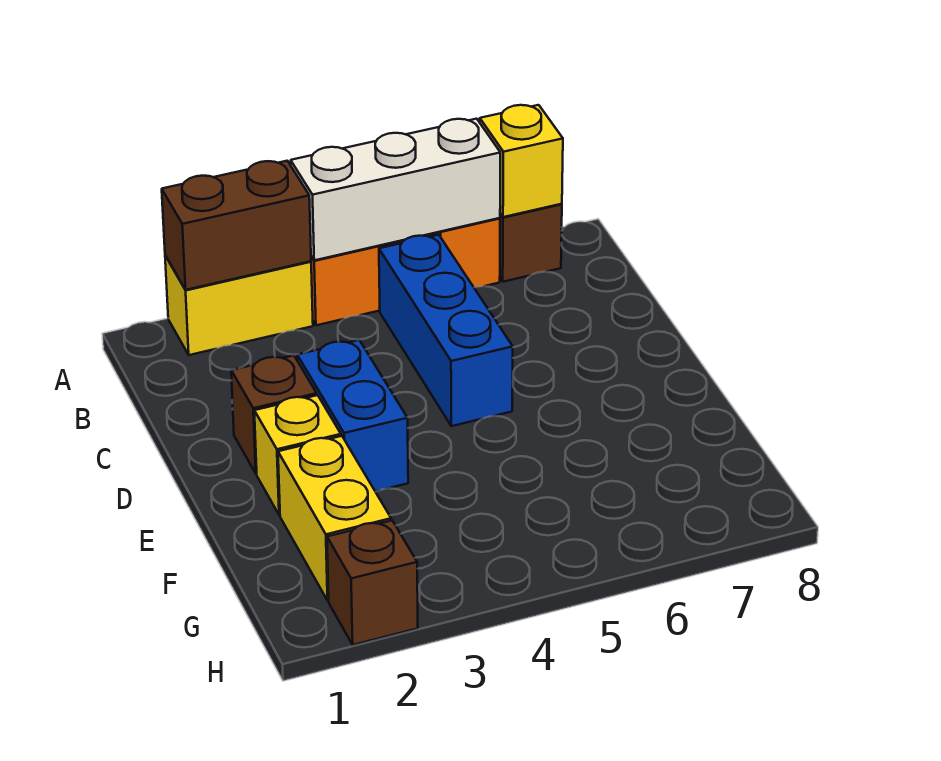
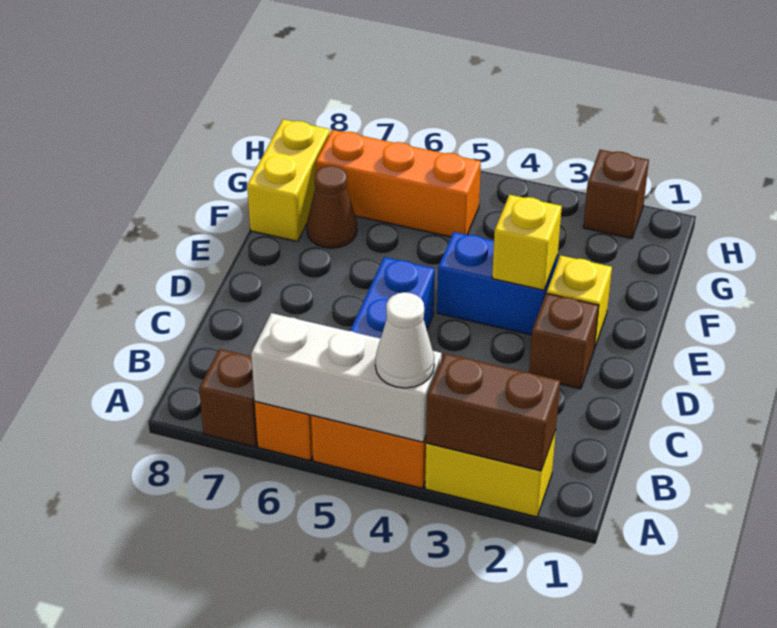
none -> white cone A4 level 3
yellow brick A7 level 2 -> yellow brick E3 level 2
blue brick D3:E3 level 1 -> blue brick E3:E4 level 1
yellow brick F2:G2 level 1 -> yellow brick F8:G8 level 1
none -> brown cone F7 level 1
none -> orange brick G5:G7 level 1

